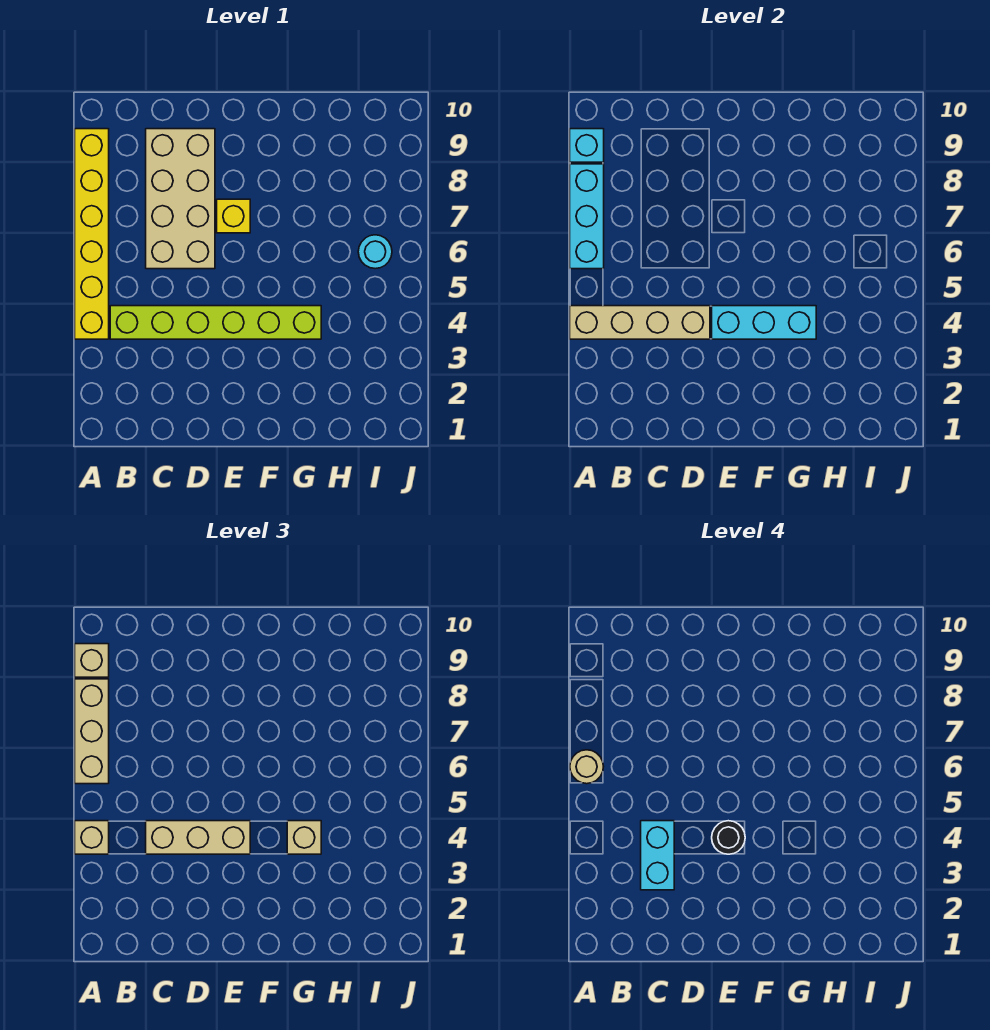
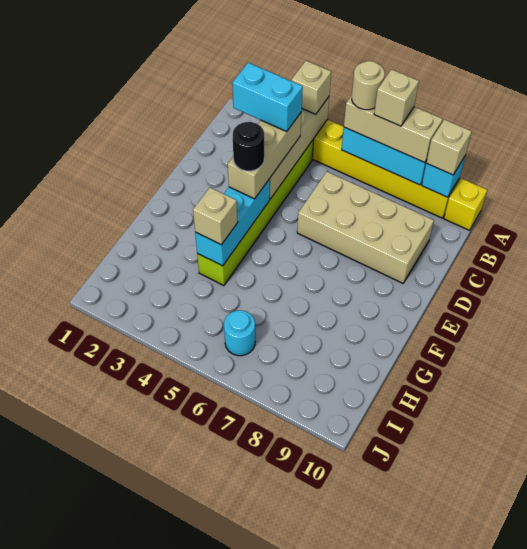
none -> tan brick A7 level 4
yellow brick E7 level 1 -> yellow brick A10 level 1

